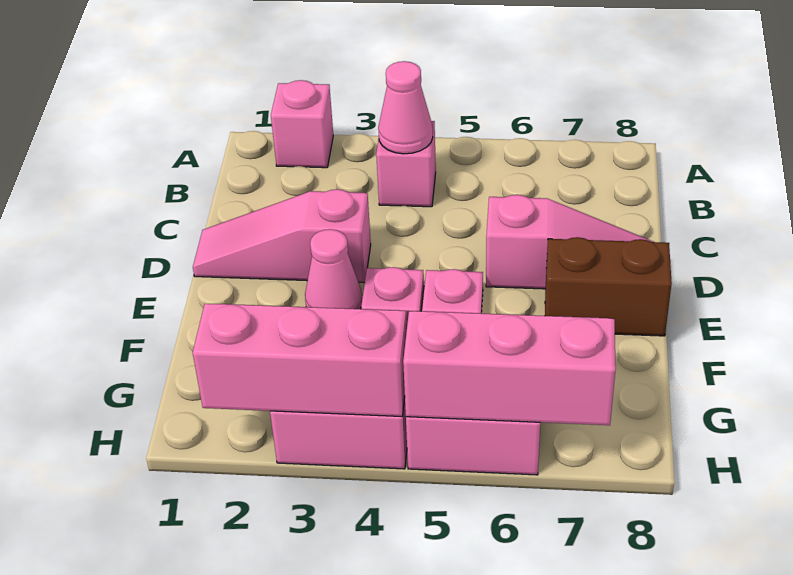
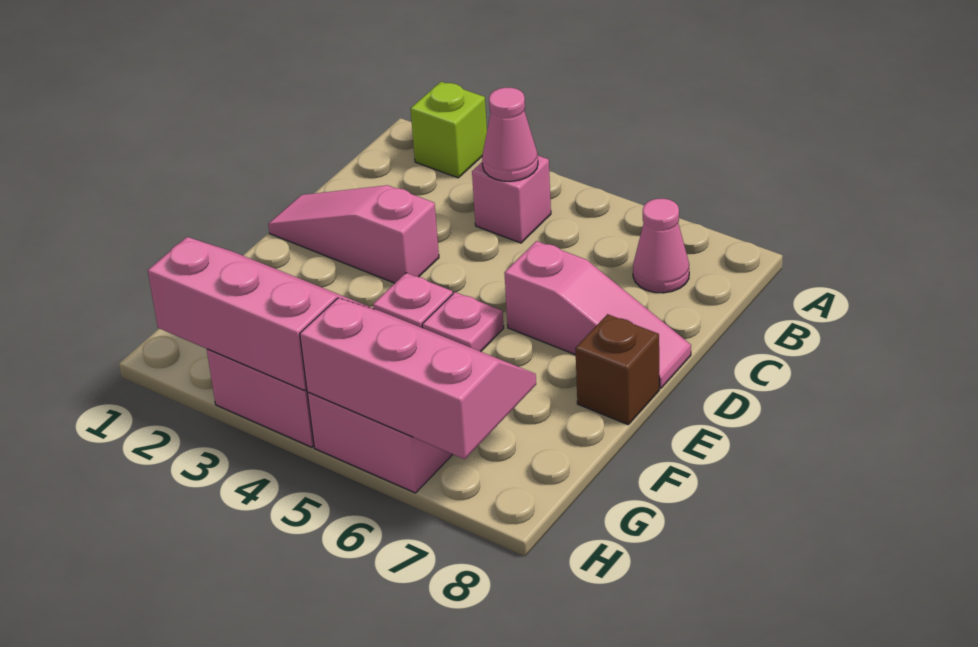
pink brick A2 level 1 -> lime brick A2 level 1
pink cone E3 level 1 -> pink cone B7 level 1
brown brick E7:E8 level 1 -> brown brick E8 level 1

